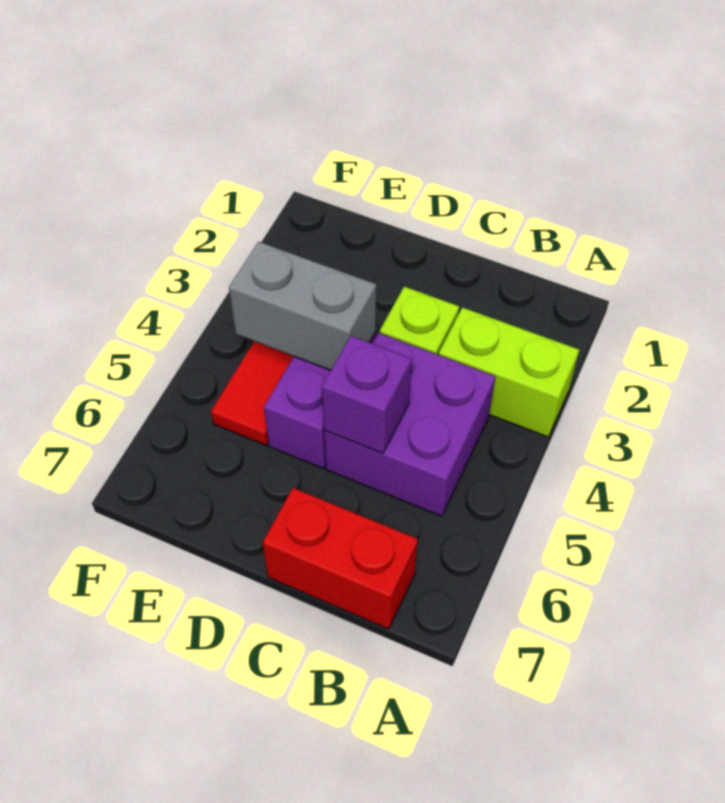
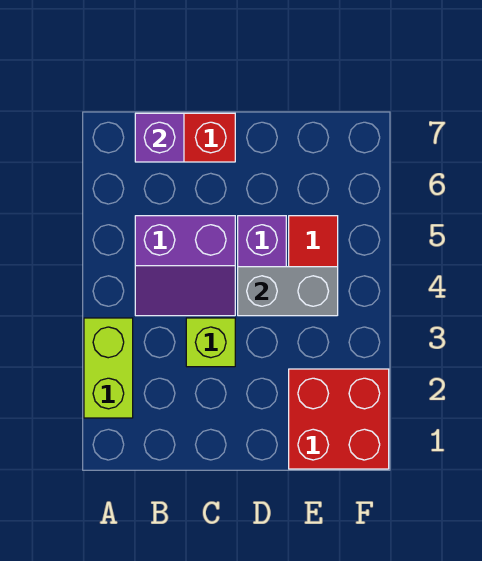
lime brick A3:B3 level 1 -> lime brick A2:A3 level 1
purple brick B4:C5 level 1 -> purple slope B4:C5 level 1 top 5
purple brick C5 level 2 -> purple brick B7 level 2
none -> red brick E1:F2 level 1

